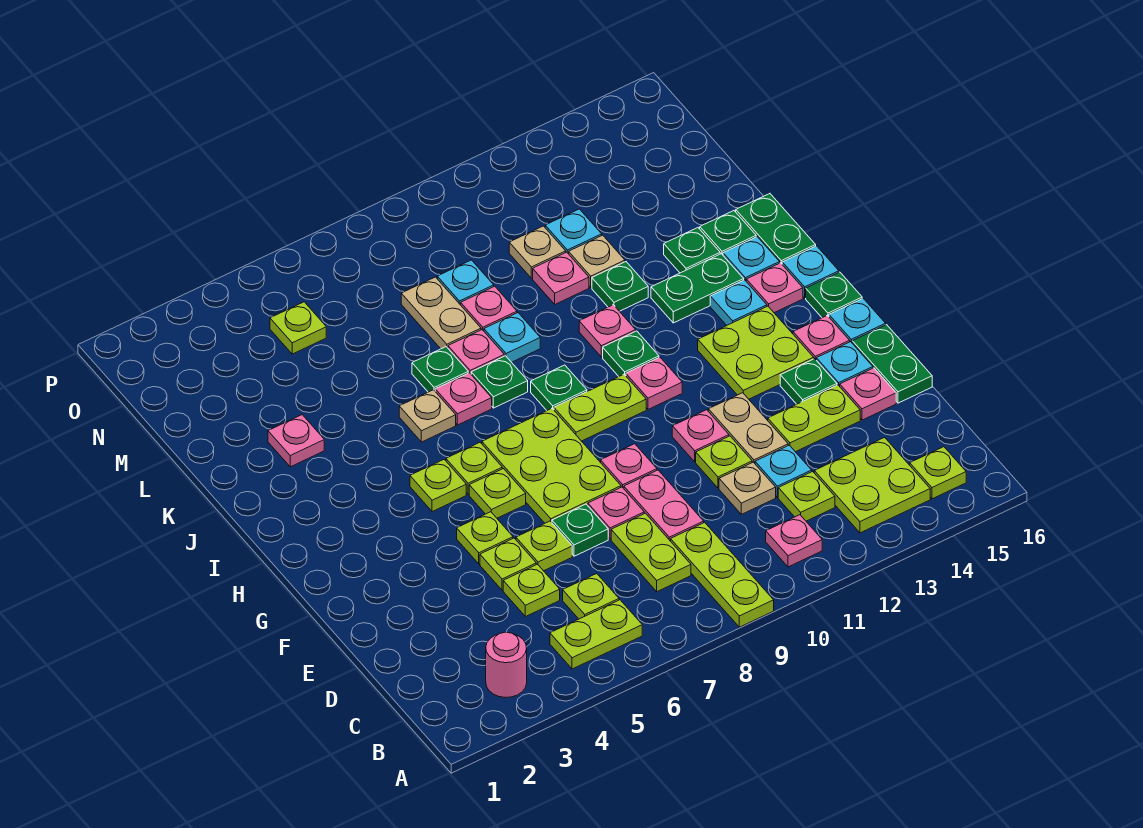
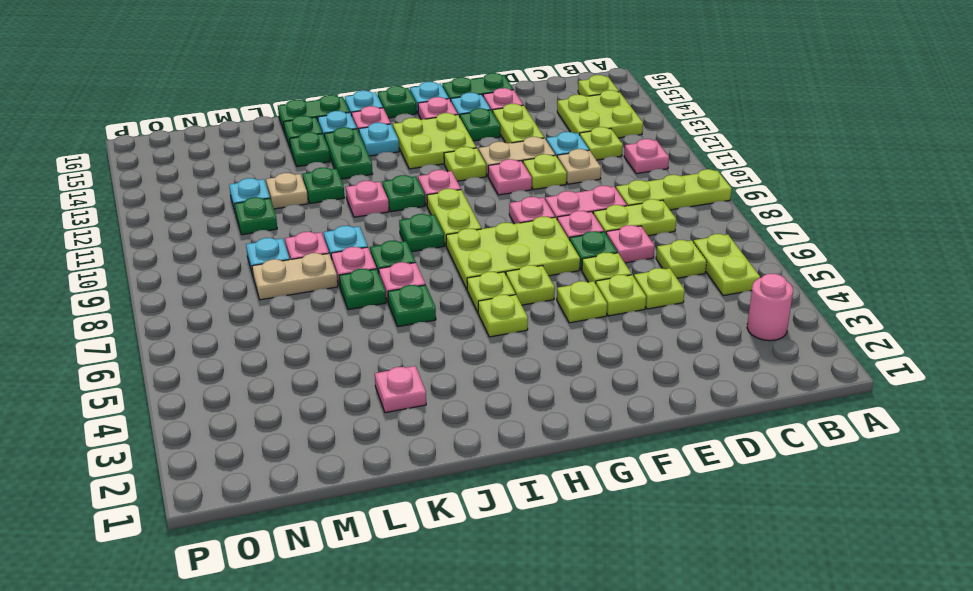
tan plate J6 level 1 -> green plate J6 level 1
pink plate L11 level 1 -> pink plate D7 level 1
tan plate M11 level 1 -> green plate M11 level 1
lime plate N5 level 1 -> lime plate G12 level 1

